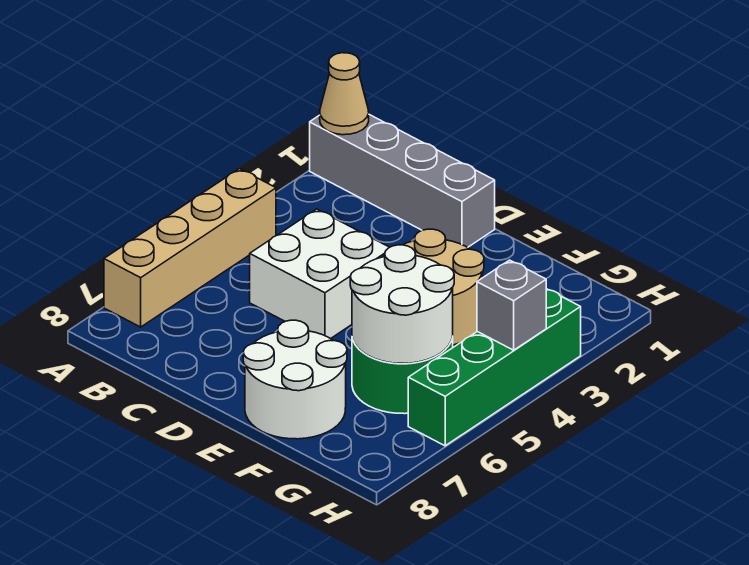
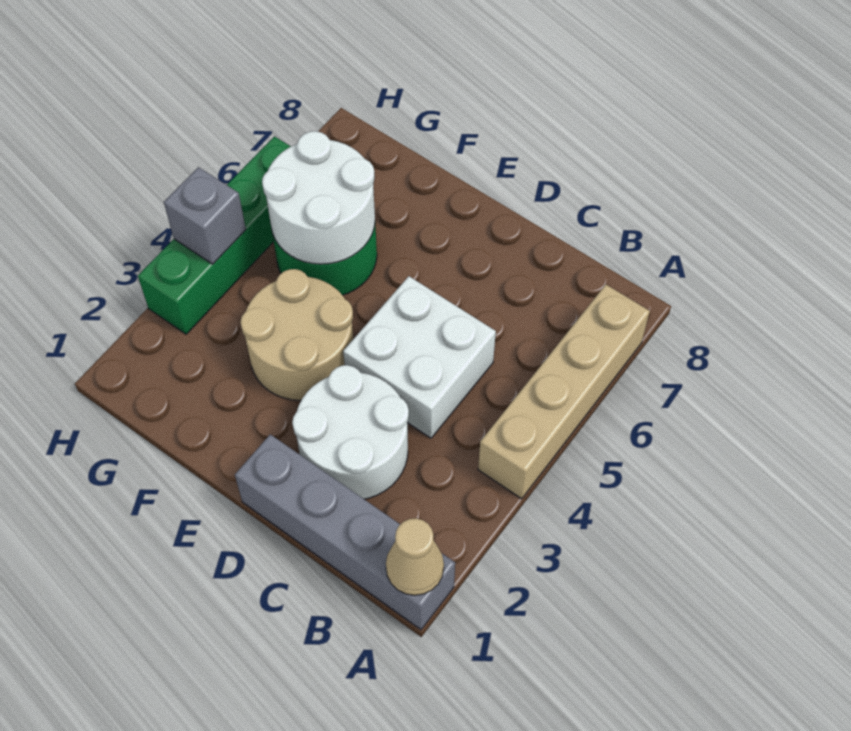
white round brick E7:F8 level 1 -> white round brick C2:D3 level 1

